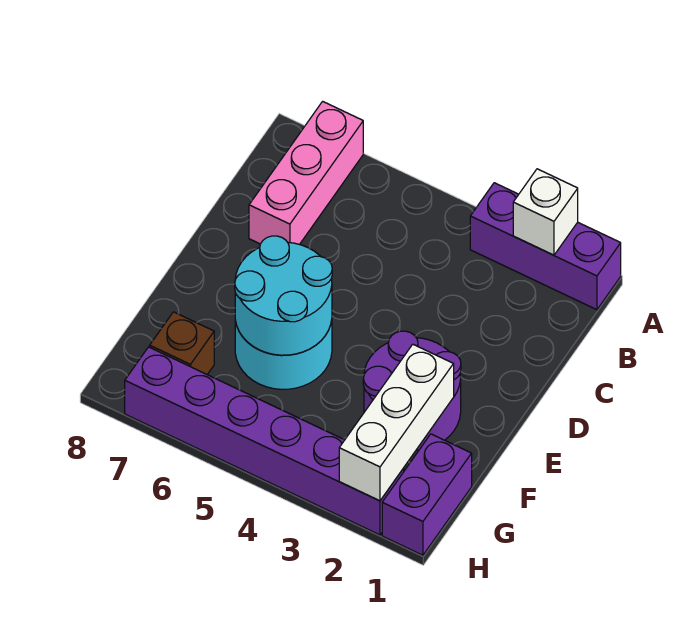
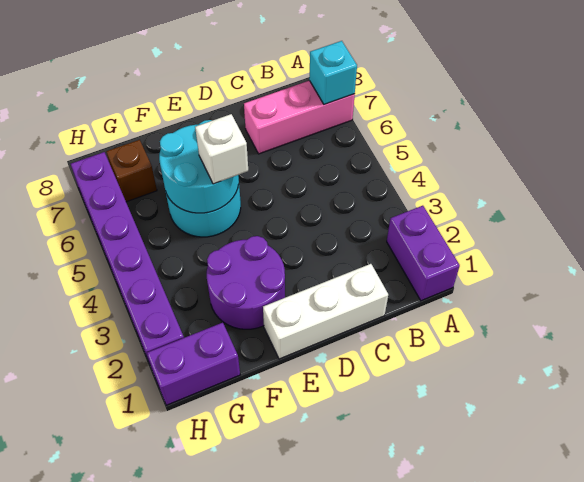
purple brick A1:A3 level 1 -> purple brick A1:A2 level 1
white brick A2 level 2 -> white brick E5 level 3
none -> cyan brick A7 level 2
white brick F2:H2 level 2 -> white brick C1:E1 level 1

